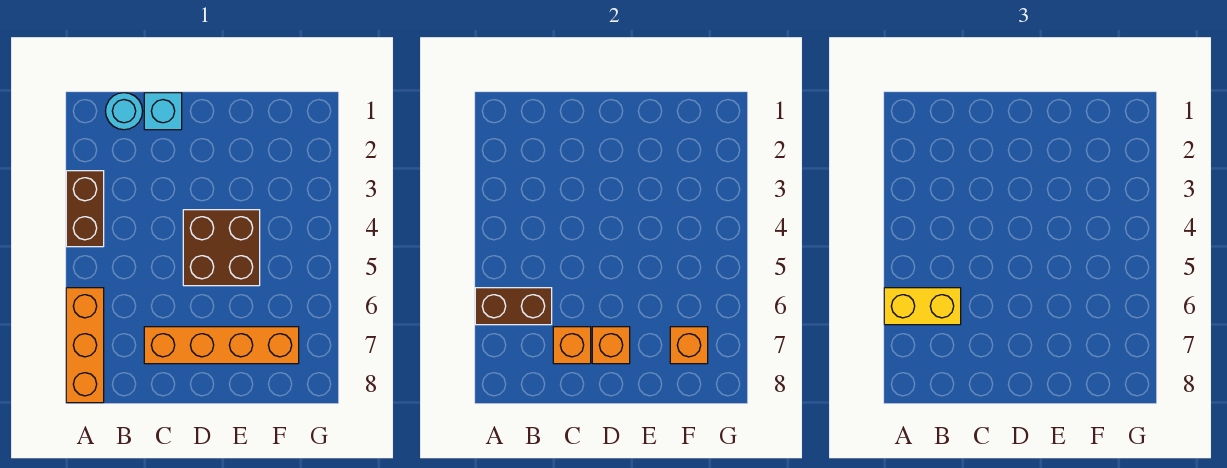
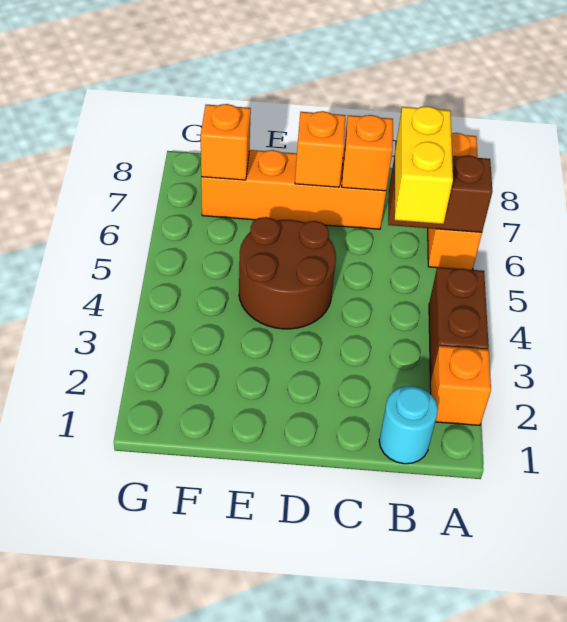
none -> orange brick A2 level 1
yellow brick A6:B6 level 3 -> yellow brick B5:B6 level 3
cyan brick C1 level 1 -> none
brown brick D4:E5 level 1 -> brown round brick D4:E5 level 1

